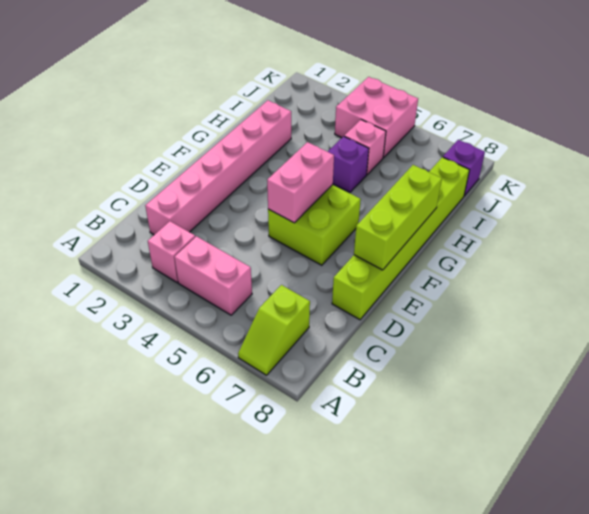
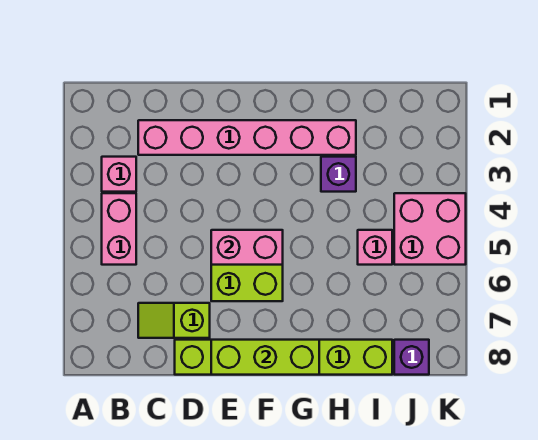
lime slope A7:B7 level 1 top B -> lime slope C7:D7 level 1 top D
purple brick H5 level 1 -> purple brick H3 level 1

